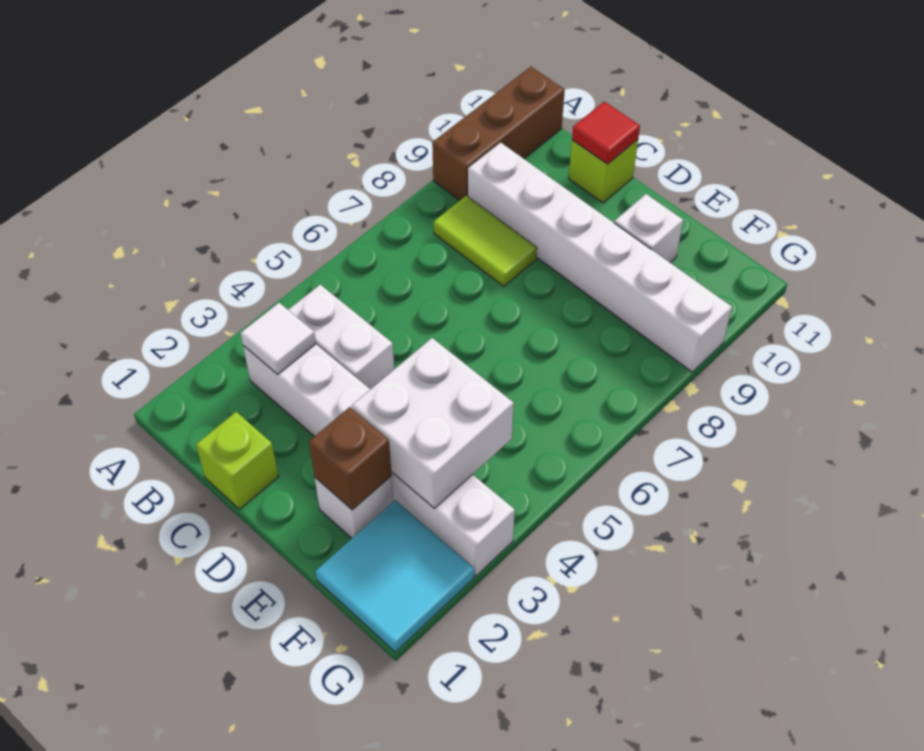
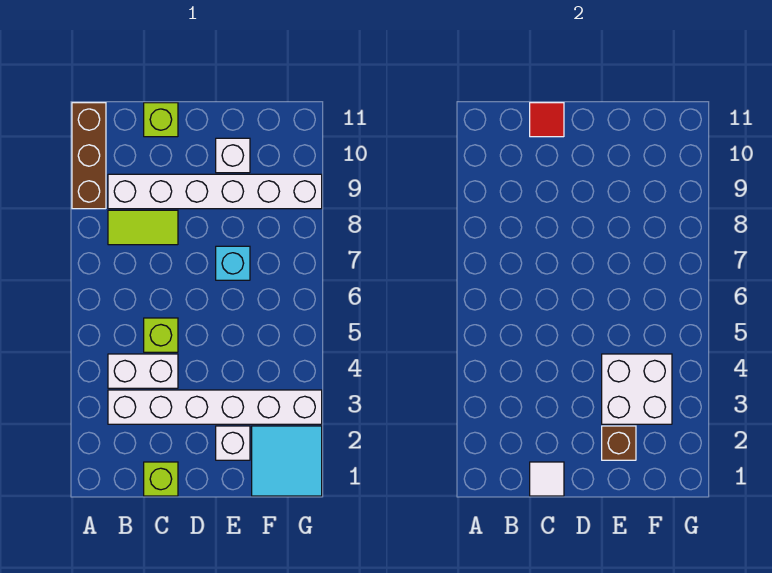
white tile B3 level 2 -> white tile C1 level 2
none -> lime brick C5 level 1
none -> cyan brick E7 level 1

